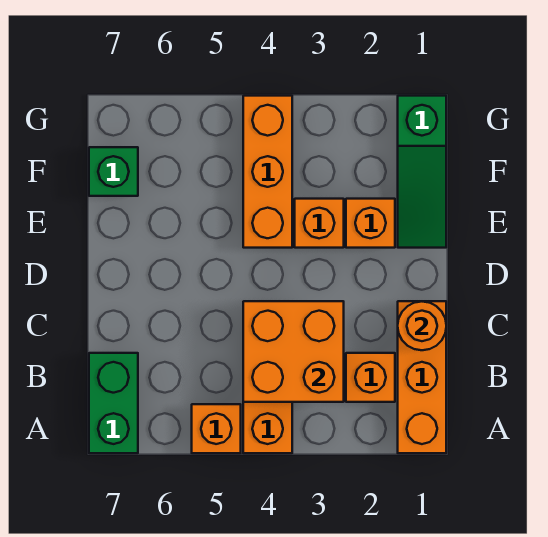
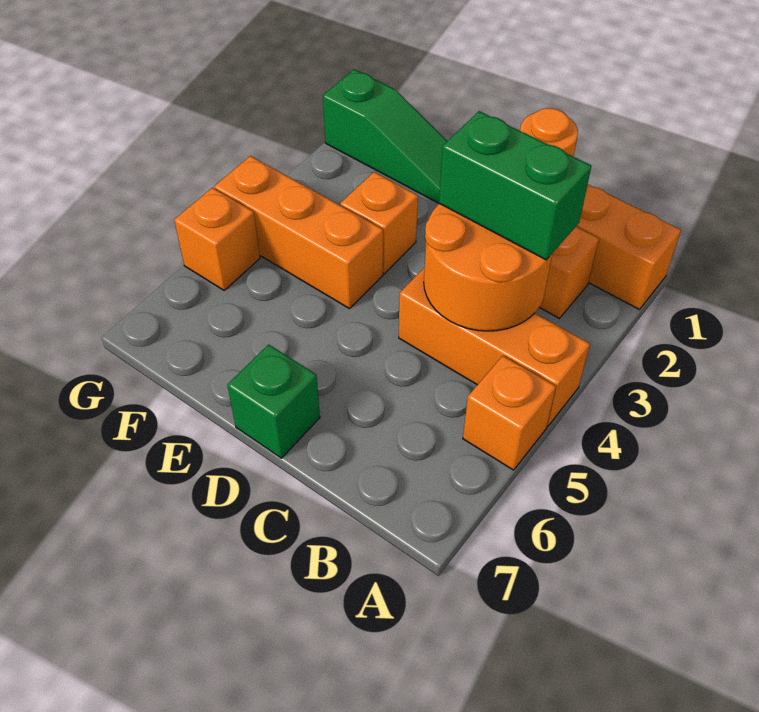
green brick A7:B7 level 1 -> green brick B3:C3 level 3
orange brick B3:C4 level 2 -> orange round brick B3:C4 level 2
orange brick E2 level 1 -> orange brick G5 level 1
green brick F7 level 1 -> green brick D7 level 1

